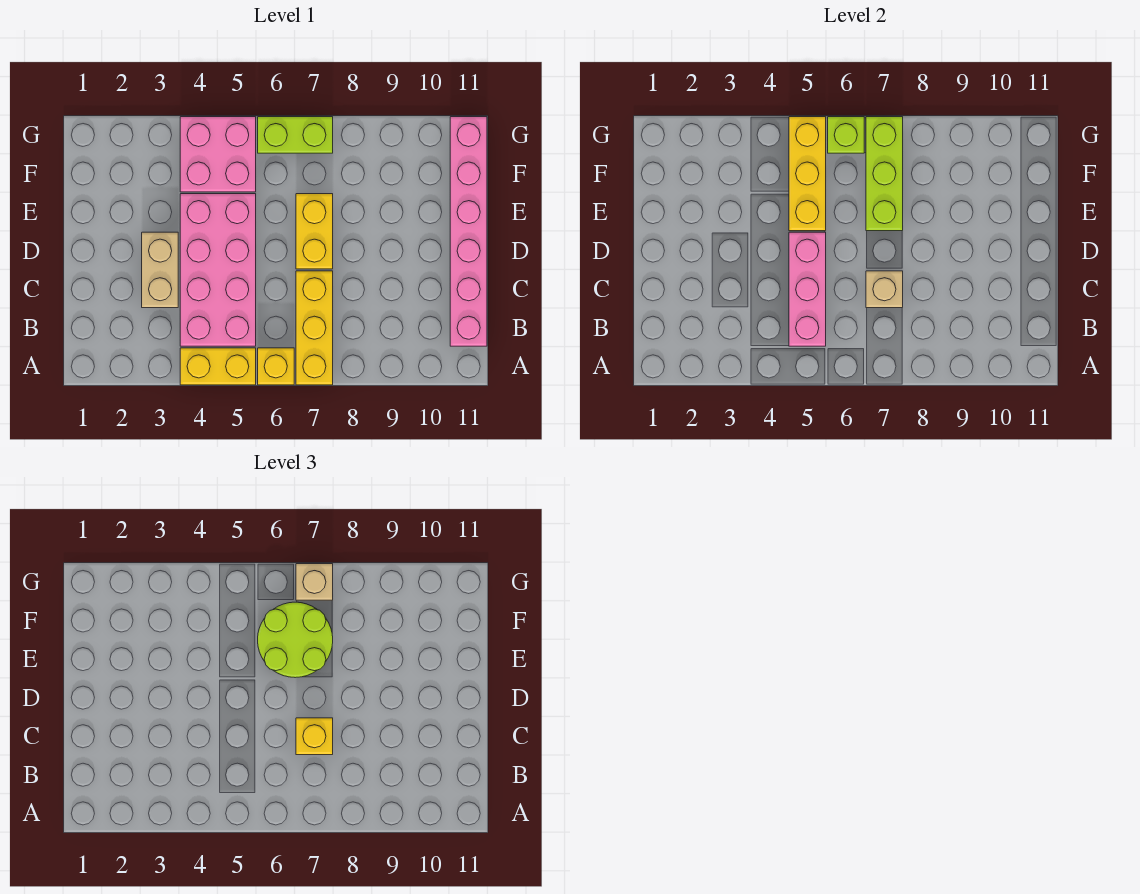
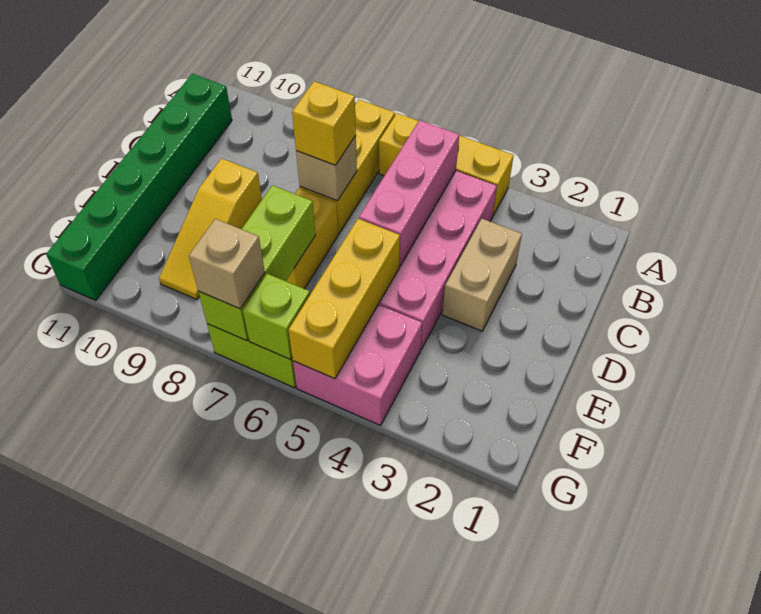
pink brick B11:G11 level 1 -> green brick B11:G11 level 1
none -> yellow slope D9:F9 level 1 top D
lime round brick E6:F7 level 3 -> none

